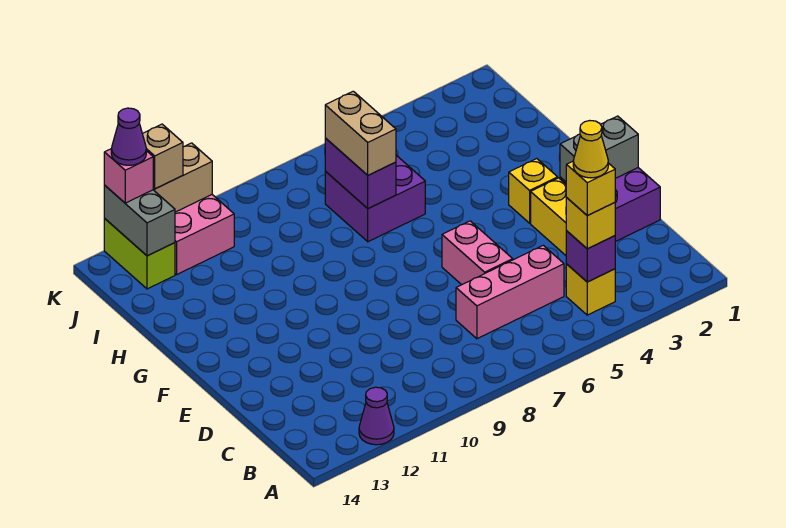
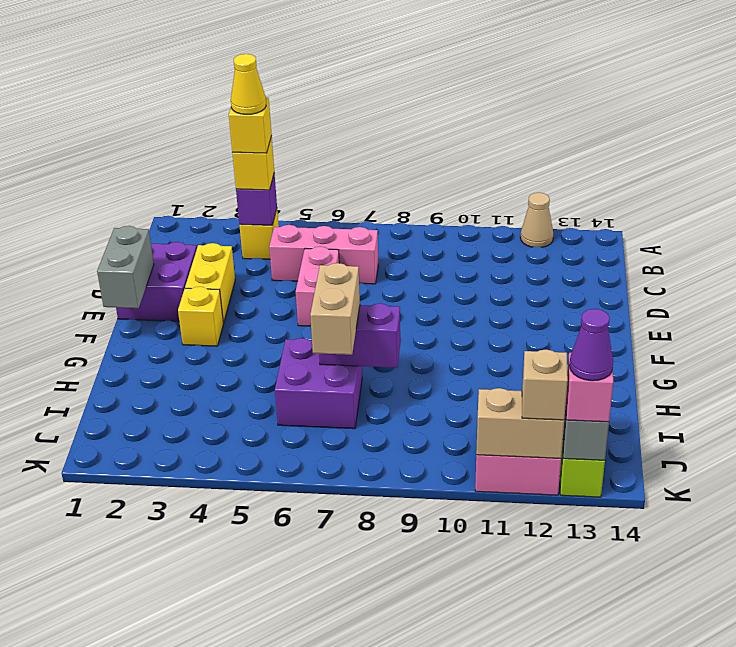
purple cone A12 level 1 -> tan cone A12 level 1
grey brick E1:E2 level 2 -> grey brick E1:F1 level 2
purple brick H7:I7 level 2 -> purple brick H7:H8 level 2

